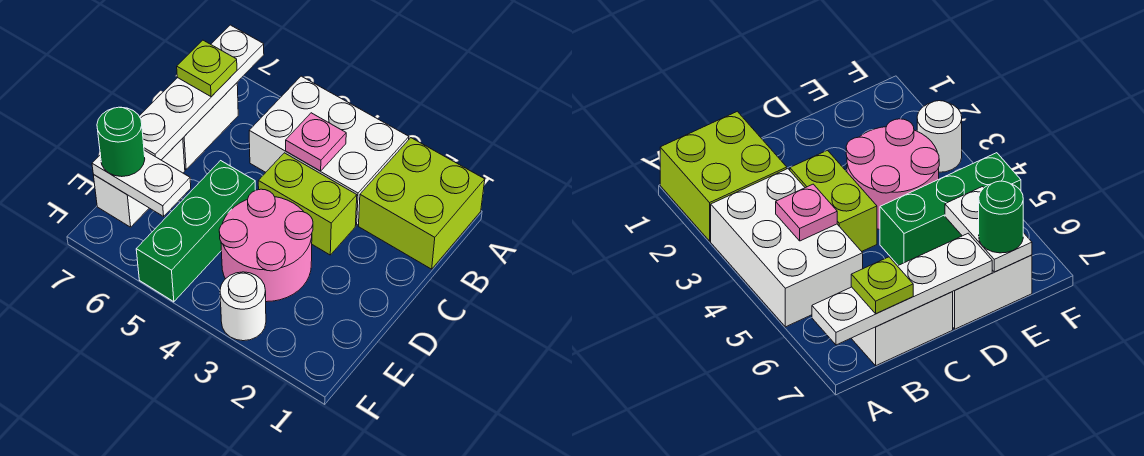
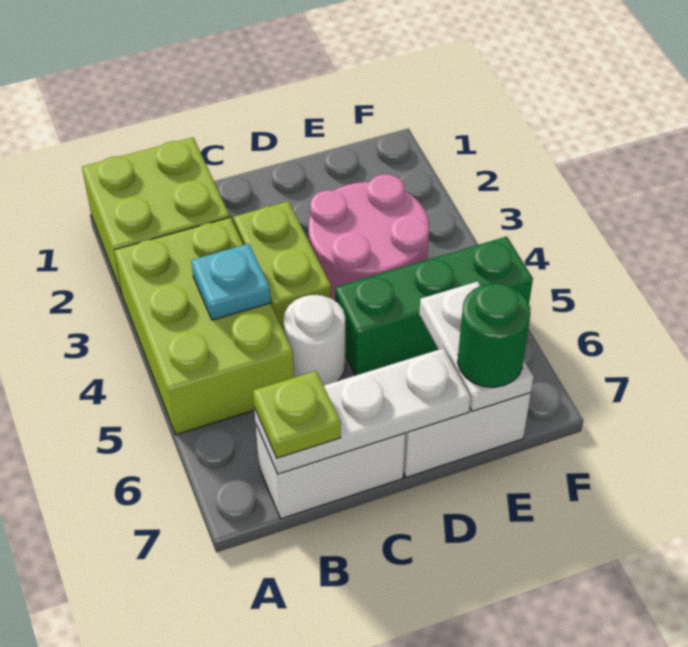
white brick A3:B5 level 1 -> lime brick A3:B5 level 1
white plate A7:D7 level 2 -> white plate B7:D7 level 2
pink plate B4 level 2 -> cyan plate B4 level 2
white round brick F3 level 1 -> white round brick C5 level 1

